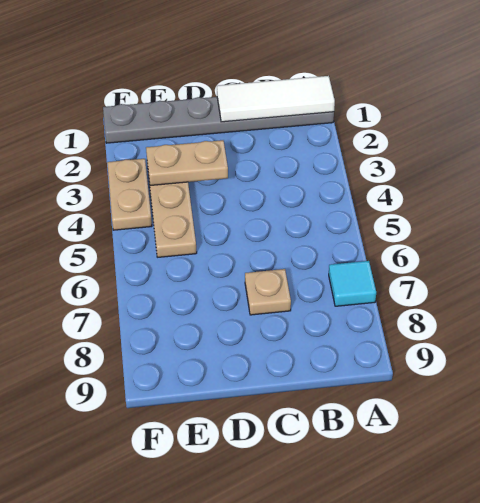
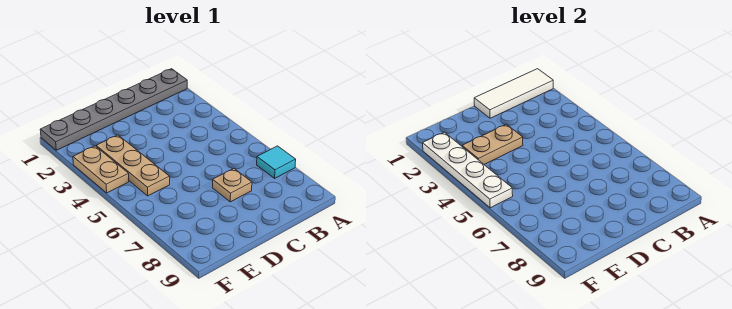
none -> white plate F2:F5 level 2

